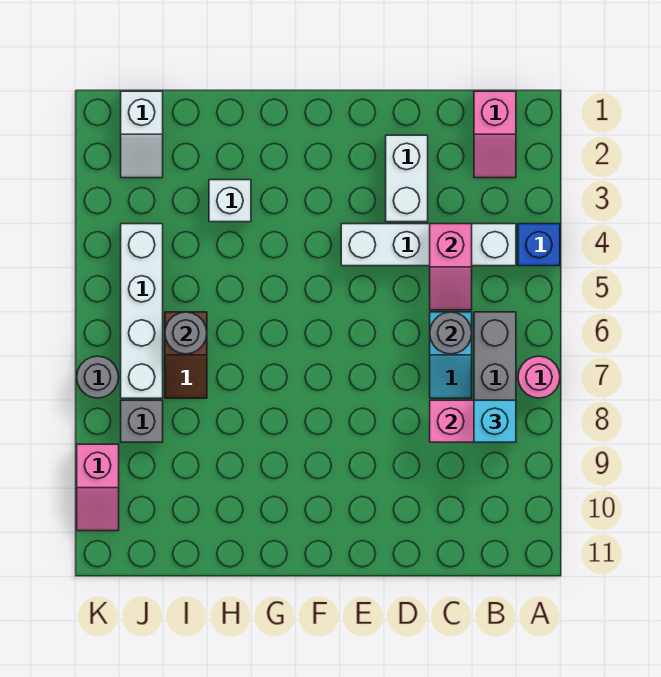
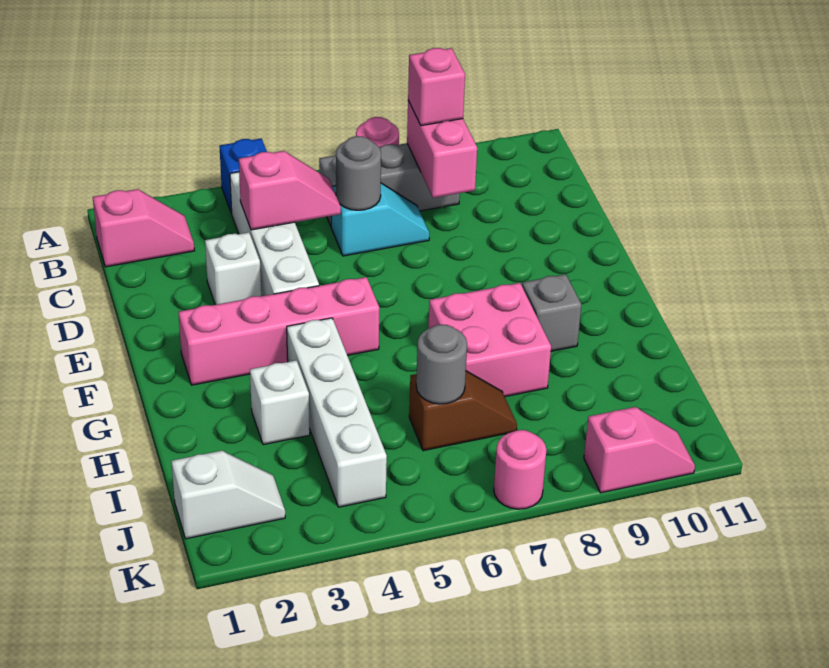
cyan brick B8 level 3 -> pink brick B8 level 3
white brick D2:D3 level 1 -> white brick D3 level 1
none -> pink brick F2:F5 level 1
none -> pink brick G7:H8 level 1
white brick J4:J7 level 1 -> white brick G4:J4 level 1
grey brick J8 level 1 -> grey brick G9 level 1
grey round brick K7 level 1 -> pink round brick K7 level 1

